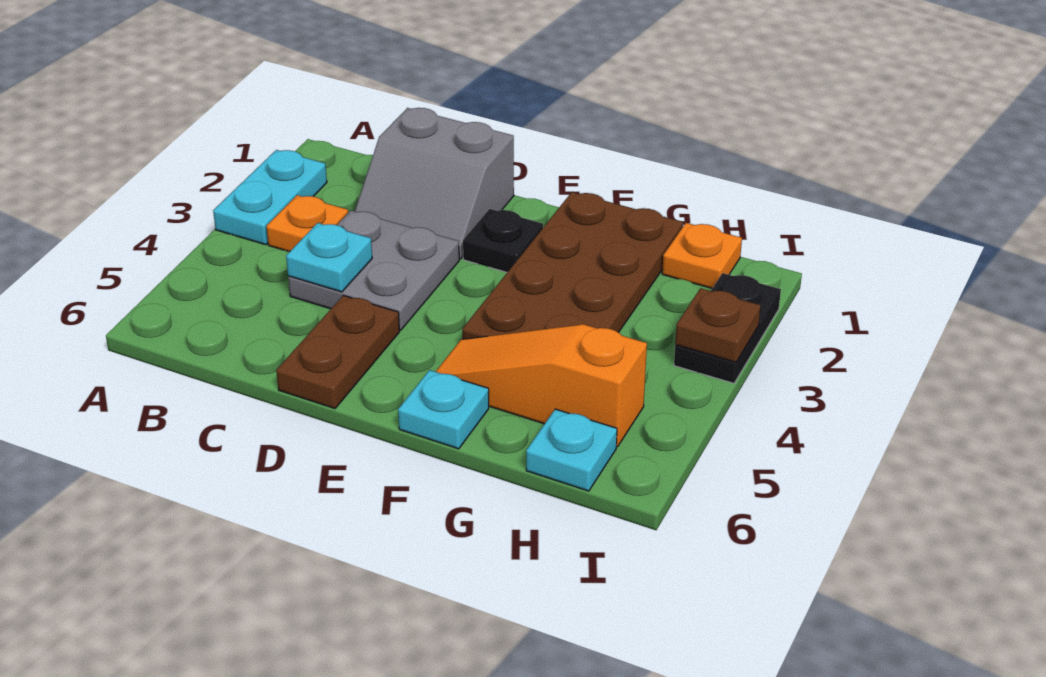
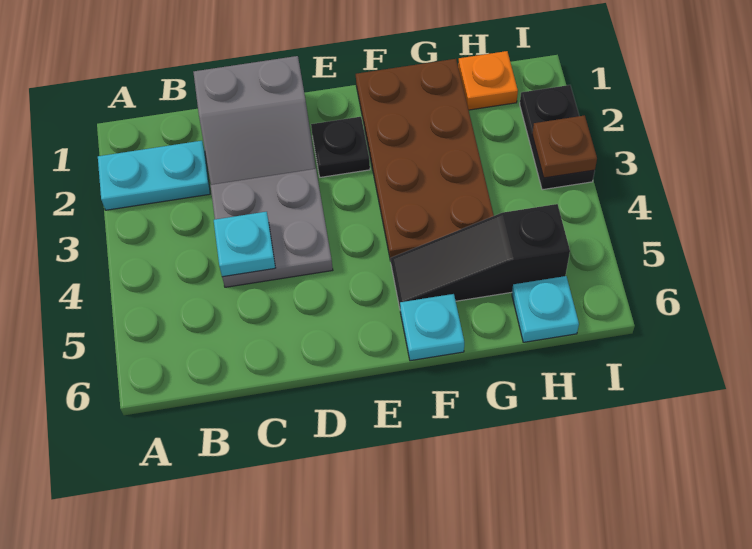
cyan plate A2:A3 level 1 -> cyan plate A2:B2 level 1
orange plate B3 level 1 -> none
brown plate D5:D6 level 1 -> none
orange slope F5:H5 level 1 top H -> black slope F5:H5 level 1 top H

